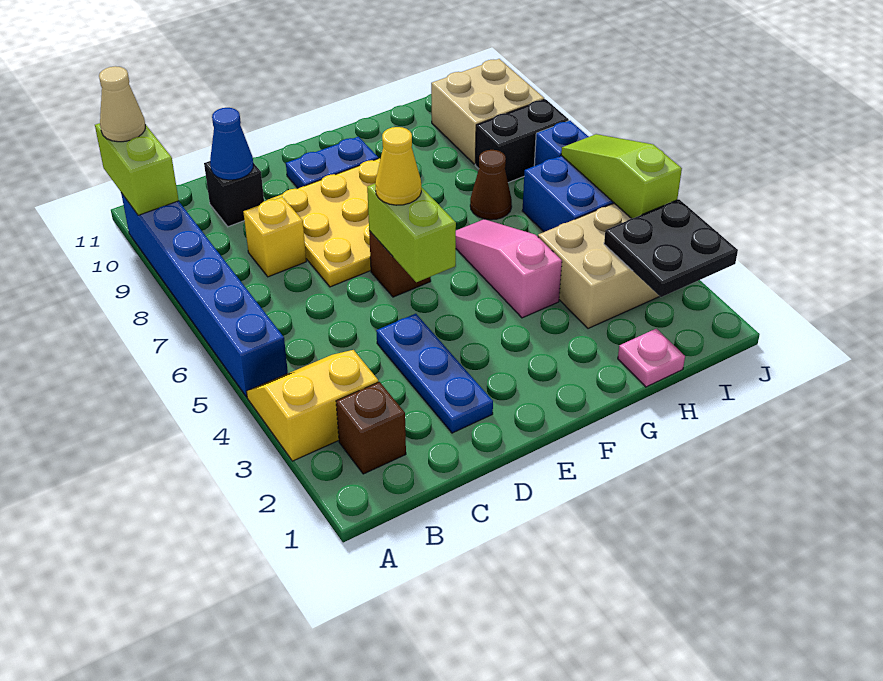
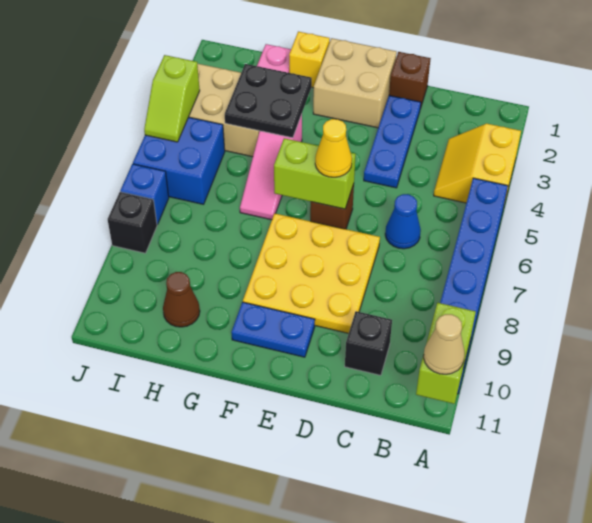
yellow slope A3:B4 level 1 top 3 -> yellow slope A3:B4 level 1 top A
brown brick B2 level 1 -> brown brick D1 level 1
yellow brick C8 level 1 -> yellow brick G1 level 1
blue cone C10 level 2 -> blue cone C6 level 1
lime brick E5:E6 level 2 -> lime brick E6:F6 level 2
brown cone H7 level 1 -> brown cone H10 level 1
black plate I2:J3 level 2 -> black plate G3:H4 level 2
black brick I8:J8 level 1 -> black brick J8 level 1
tan brick I9:J10 level 1 -> tan brick E1:F2 level 1
lime slope J4:J6 level 2 top 4 -> lime slope J4:J5 level 2 top 4

